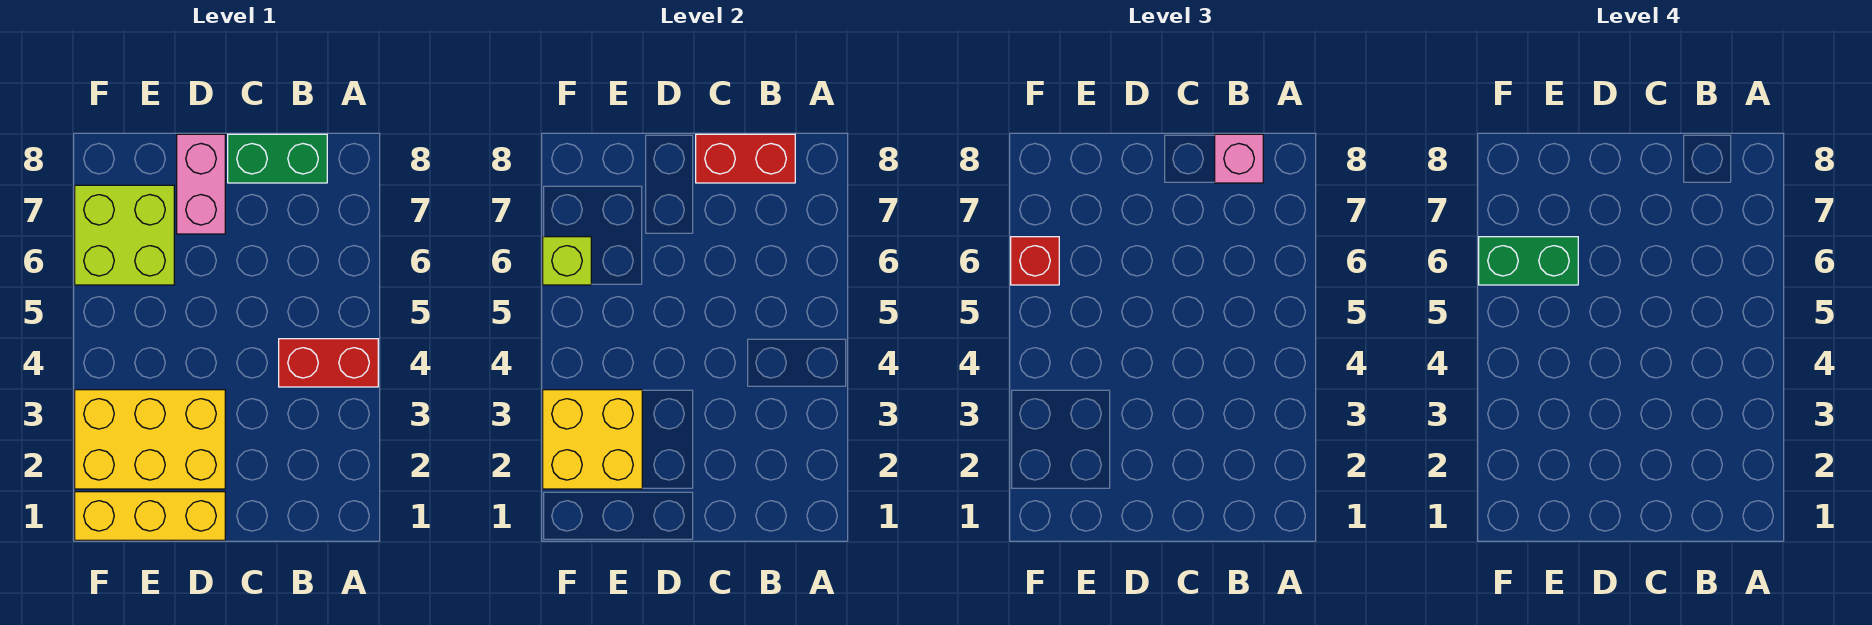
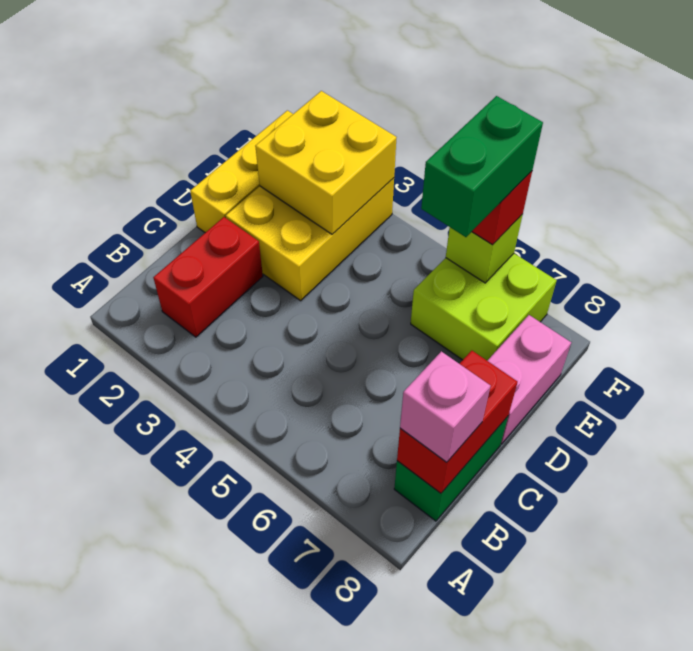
red brick A4:B4 level 1 -> red brick B2:C2 level 1
pink brick D7:D8 level 1 -> pink brick D8:E8 level 1

